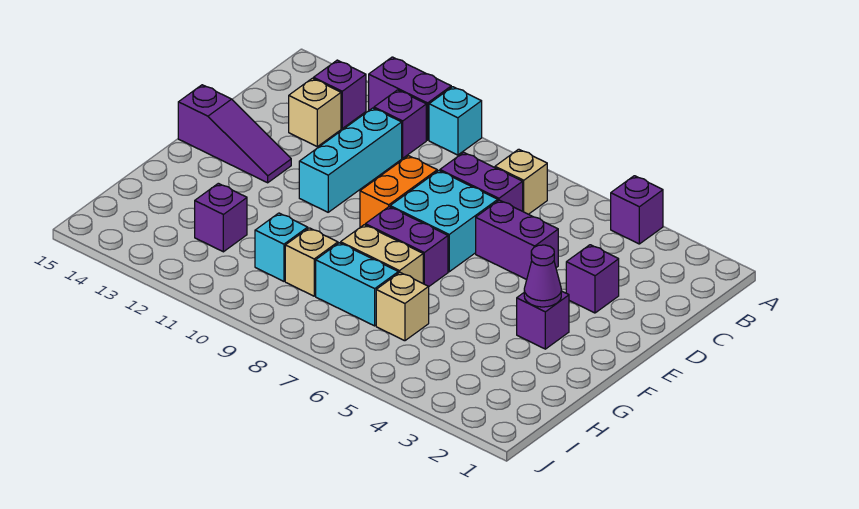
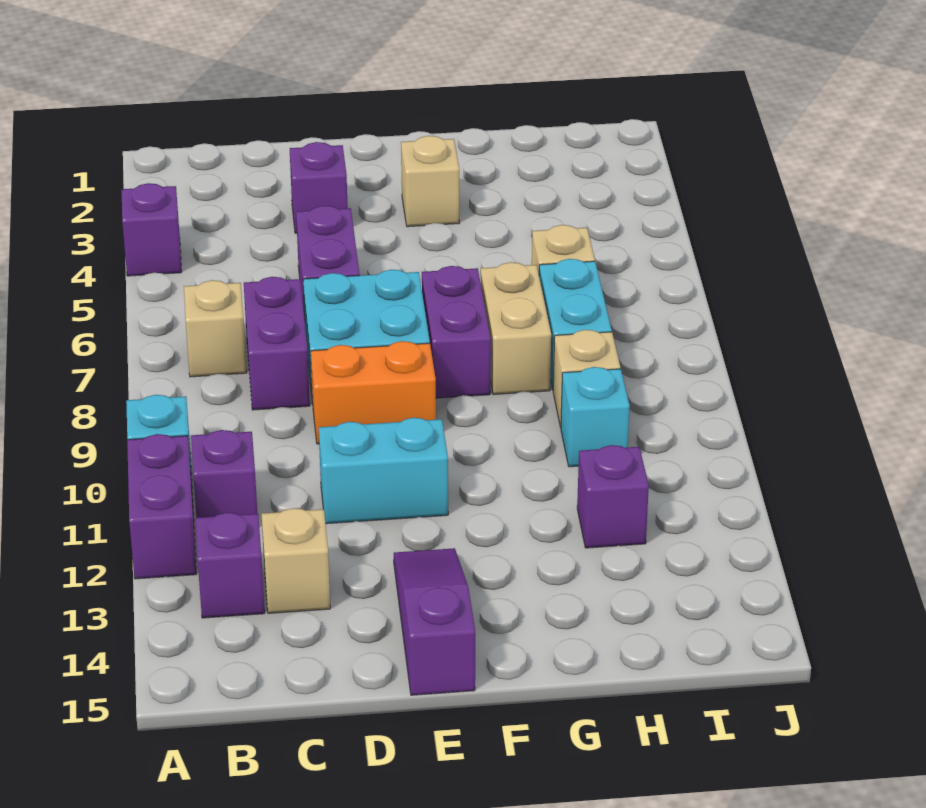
cyan brick C11:E11 level 1 -> cyan brick D11:E11 level 1
purple brick F3 level 1 -> tan brick F3 level 1
purple cone F3 level 2 -> none

